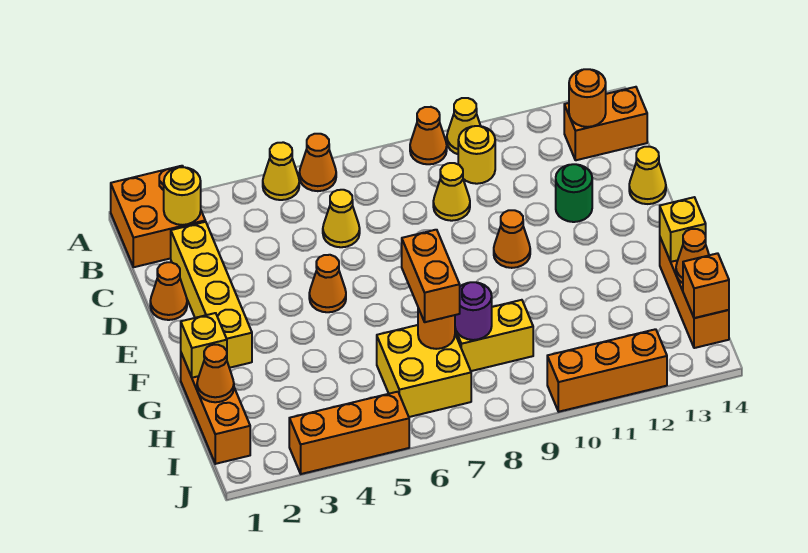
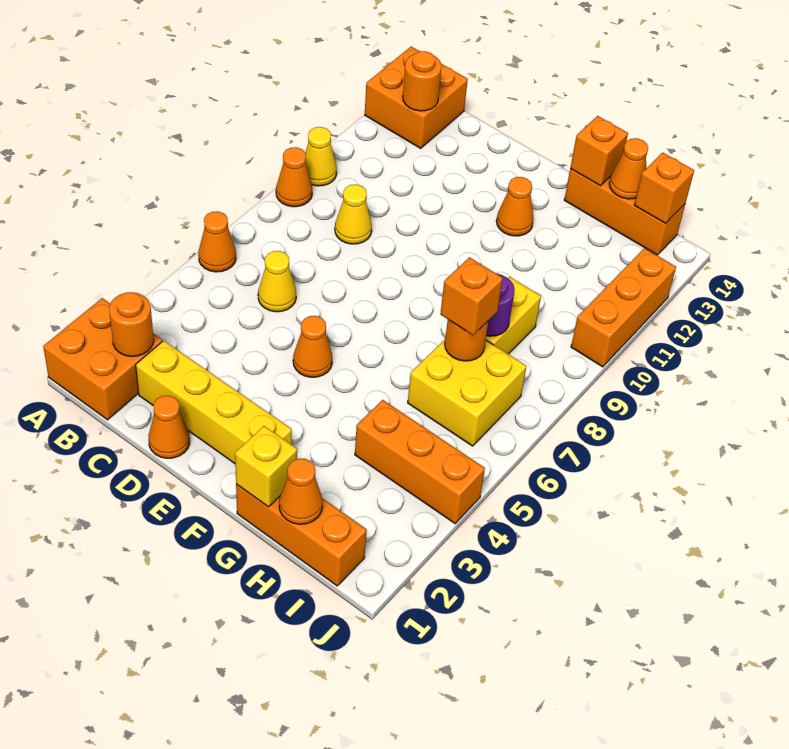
yellow cone A5 level 1 -> none
yellow round brick B2 level 2 -> orange round brick B2 level 2
yellow round brick B10 level 1 -> none
orange brick B13:B14 level 1 -> orange brick A13:B14 level 1
green round brick D12 level 1 -> none
yellow cone D14 level 1 -> none
orange cone E10 level 1 -> orange cone F12 level 1
orange brick G7:H7 level 3 -> orange brick H7 level 3
yellow brick G14 level 2 -> orange brick G14 level 2
orange brick J3:J5 level 1 -> orange brick H4:J4 level 1

